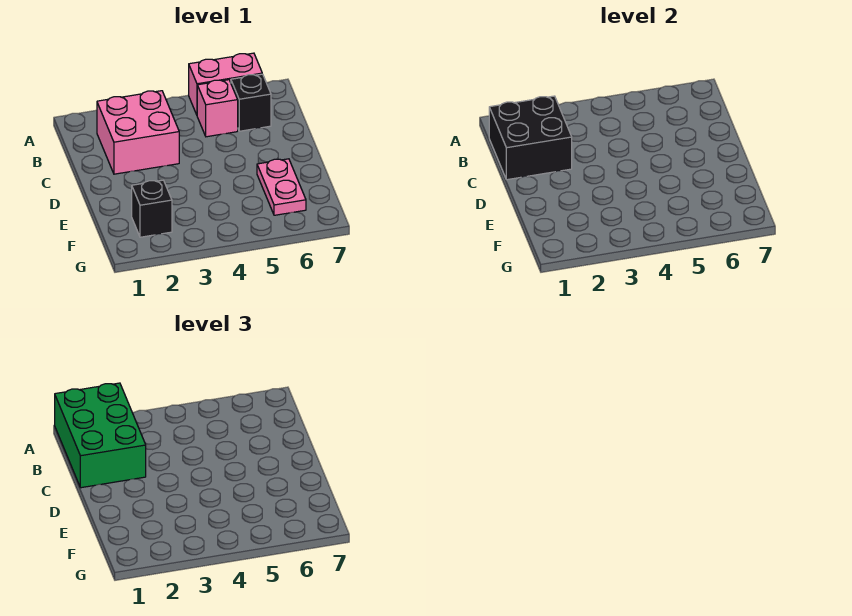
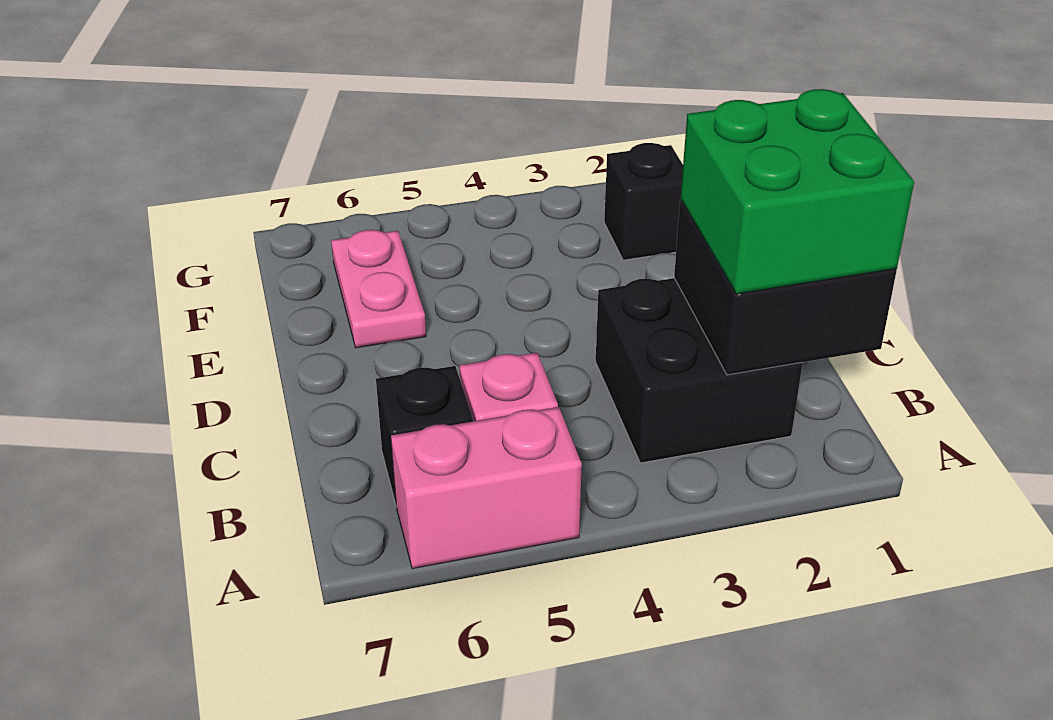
green brick A1:C2 level 3 -> green brick B1:C2 level 3
pink brick B2:C3 level 1 -> black brick B2:C3 level 1

